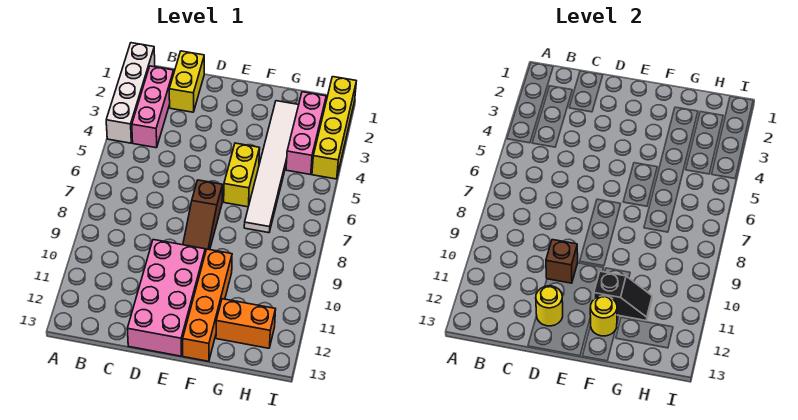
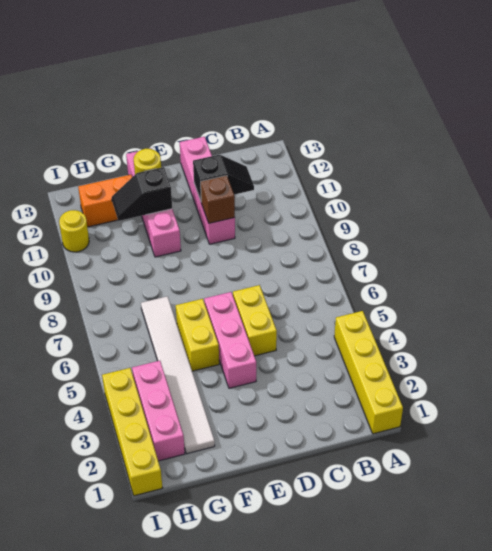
white brick A1:A4 level 1 -> yellow brick A1:A4 level 1
pink brick B2:B4 level 1 -> pink brick E4:E6 level 1
yellow brick C1:C2 level 1 -> yellow brick D5:D6 level 1
none -> black slope C11:D11 level 2 top D
pink brick D10:E13 level 1 -> pink brick D10:D13 level 1
yellow round brick D12 level 2 -> yellow round brick I11 level 1
brown slope E7:E9 level 1 top 7 -> none
orange brick F10:F13 level 1 -> pink brick F10:F13 level 1

